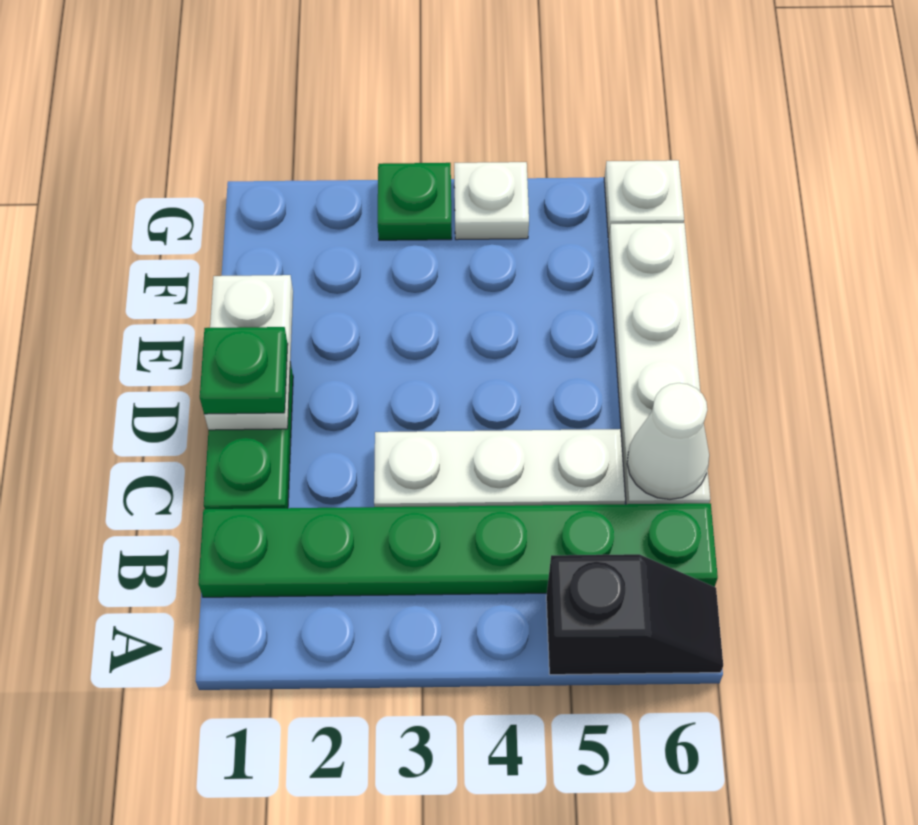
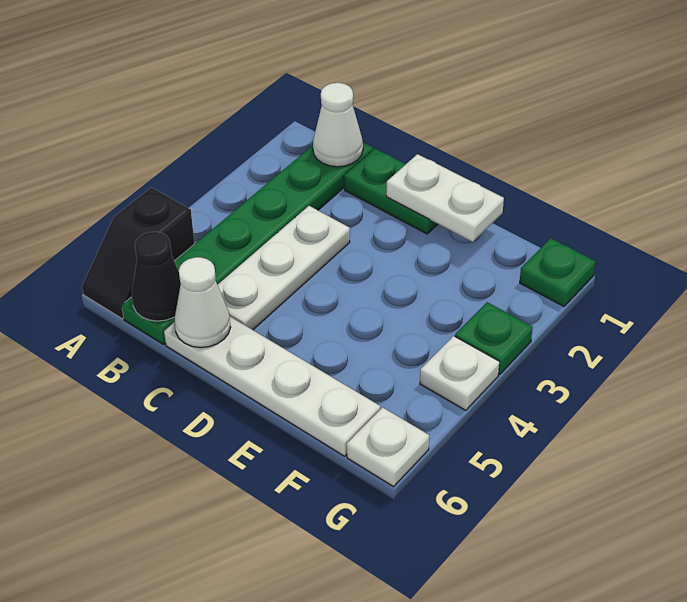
none -> white cone B1 level 2
none -> black cone B6 level 2
green plate D1 level 3 -> green plate G1 level 1

